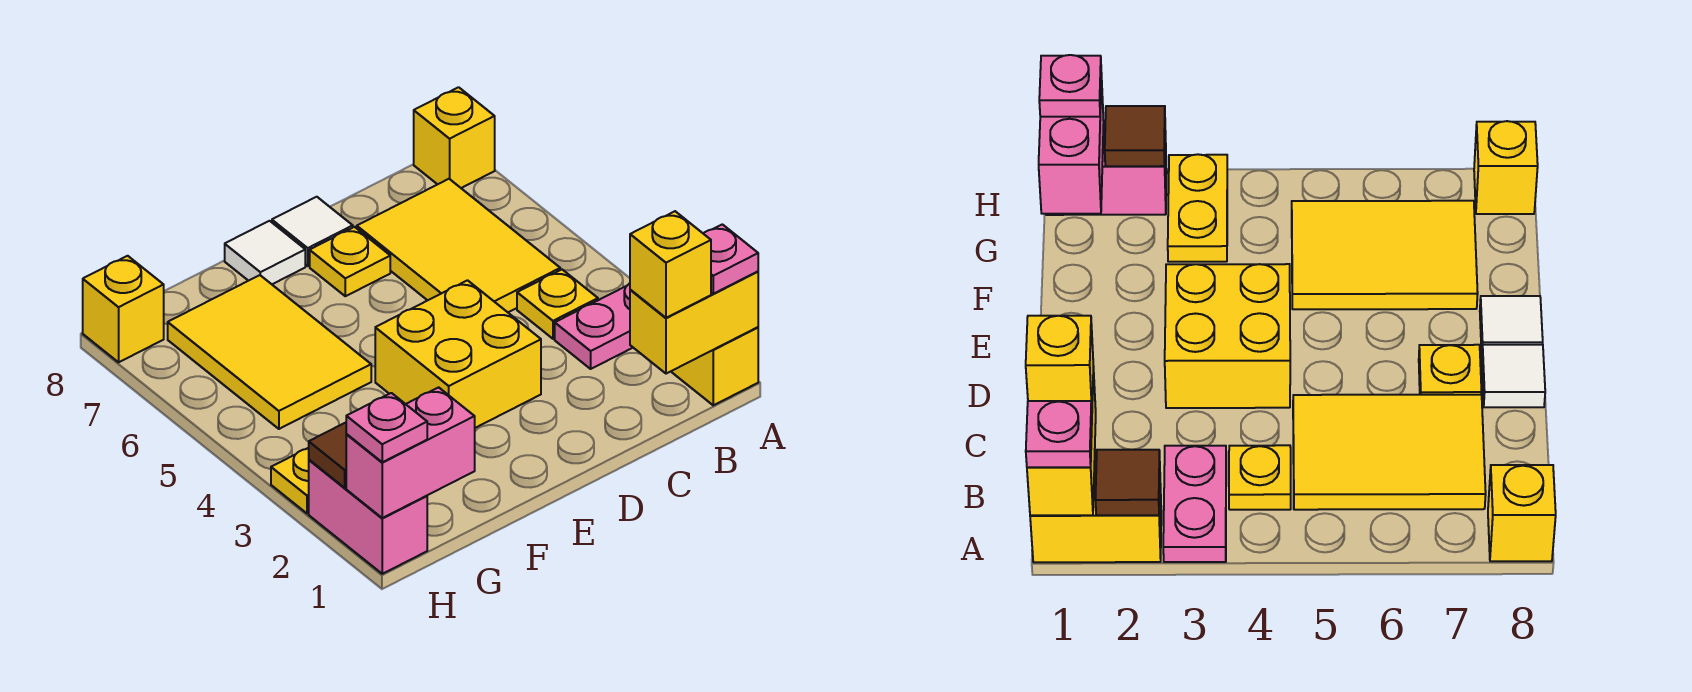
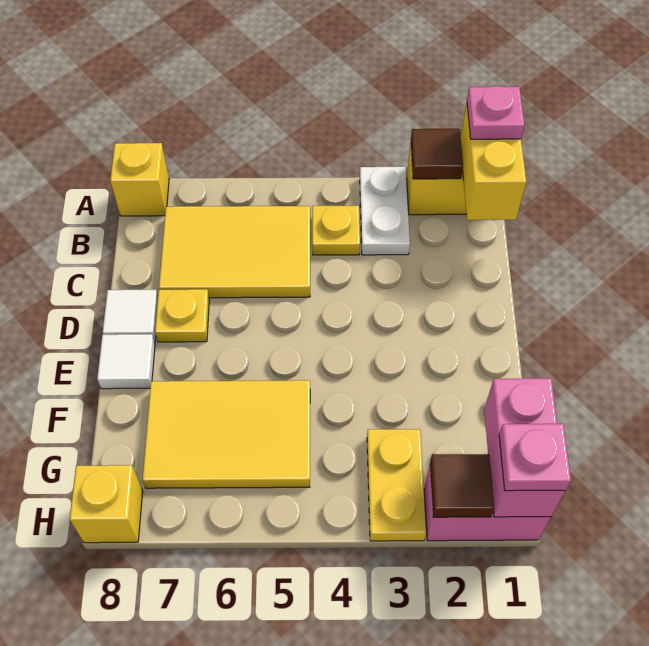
pink plate A3:B3 level 1 -> white plate A3:B3 level 1
yellow brick B1 level 3 -> none
yellow brick D3:E4 level 1 -> none

